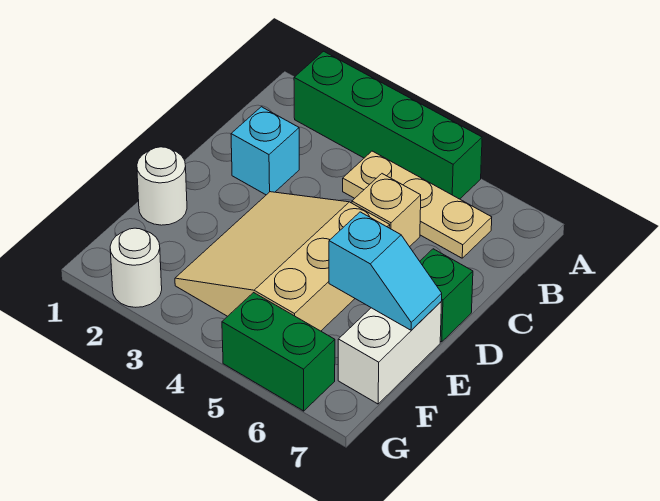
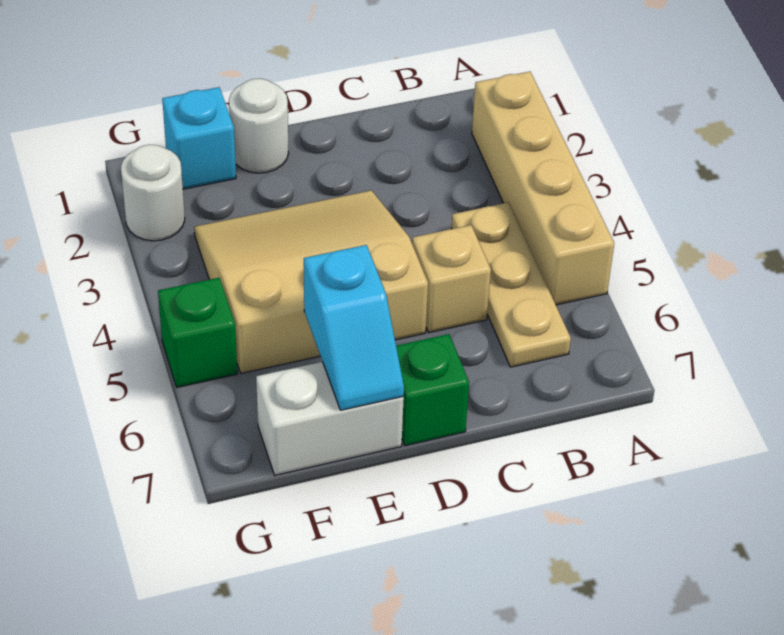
green brick A2:A5 level 1 -> tan brick A2:A5 level 1
cyan brick C2 level 1 -> cyan brick F1 level 1
green brick G5:G6 level 1 -> green brick G5 level 1

